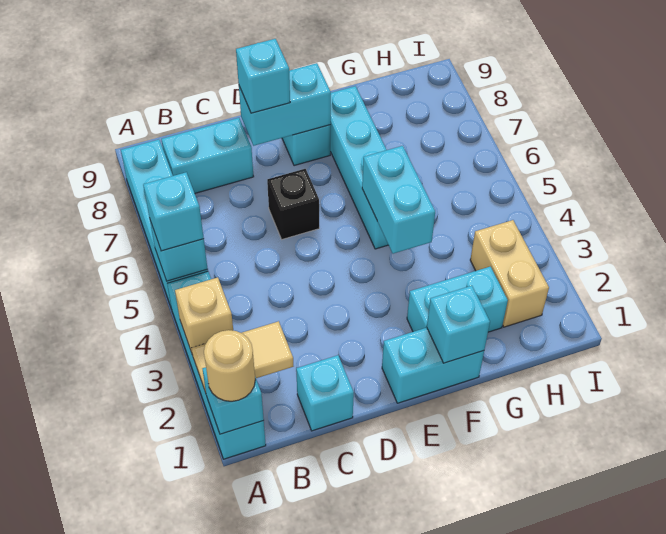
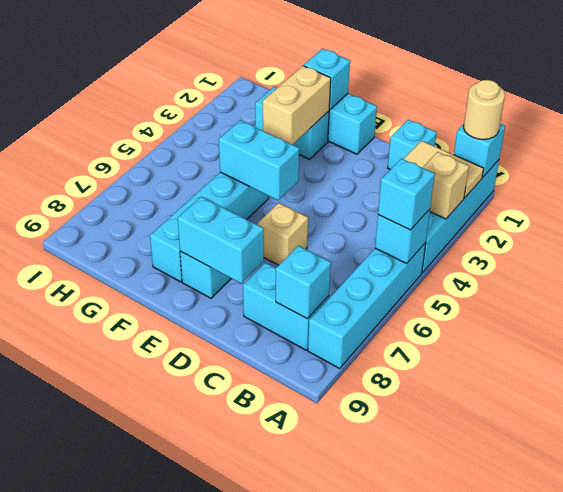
black brick D6 level 1 -> tan brick D6 level 1
cyan brick D8 level 3 -> cyan brick B8 level 2
cyan brick F4:F5 level 2 -> cyan brick E5:F5 level 2
tan brick H2:H3 level 1 -> tan brick F2:F3 level 2

